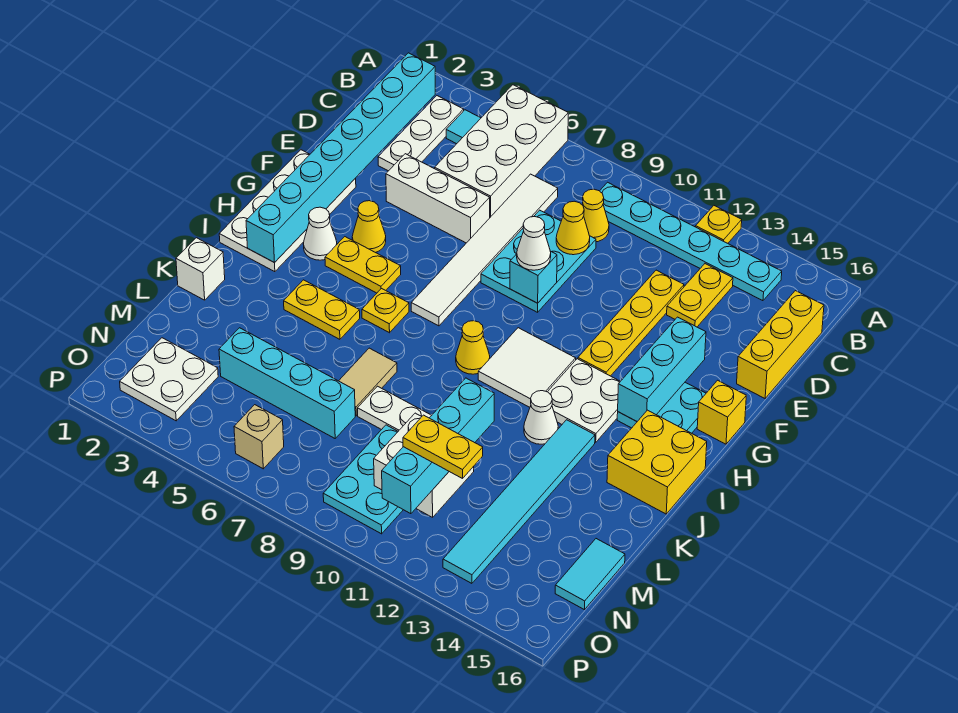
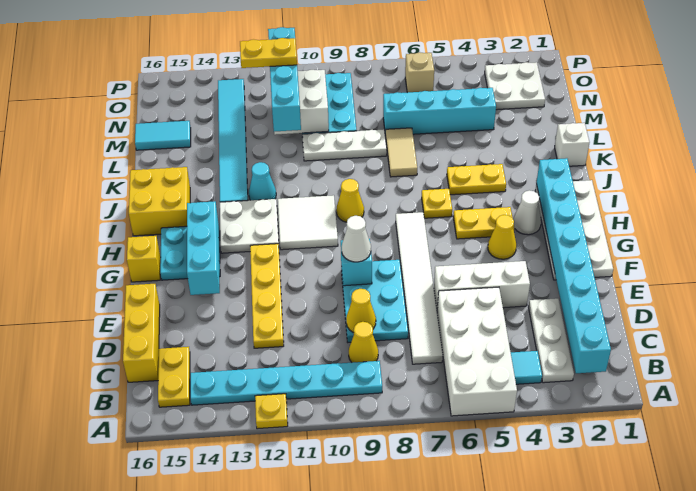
yellow plate C13:D13 level 1 -> yellow plate B15:C15 level 1
white cone J12 level 1 -> cyan cone J12 level 1
cyan tile M16:N16 level 1 -> cyan tile M15:M16 level 1

